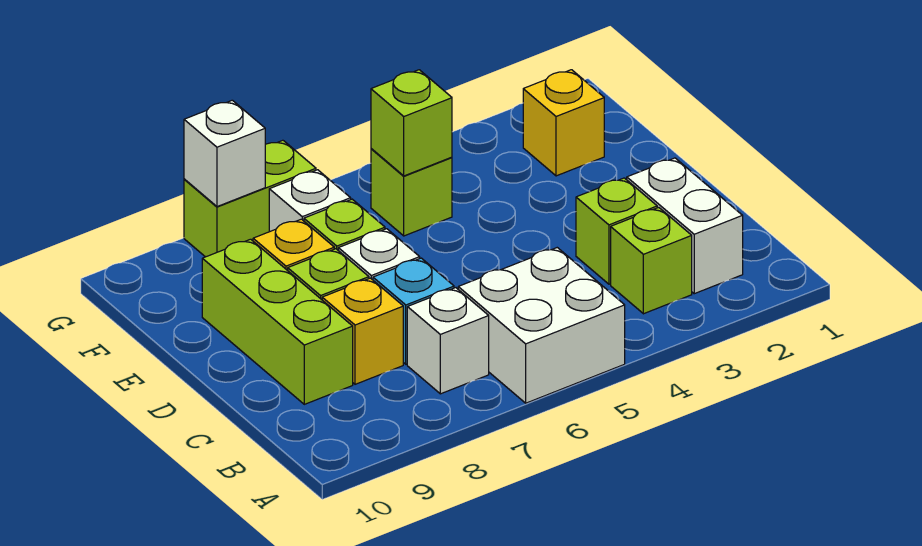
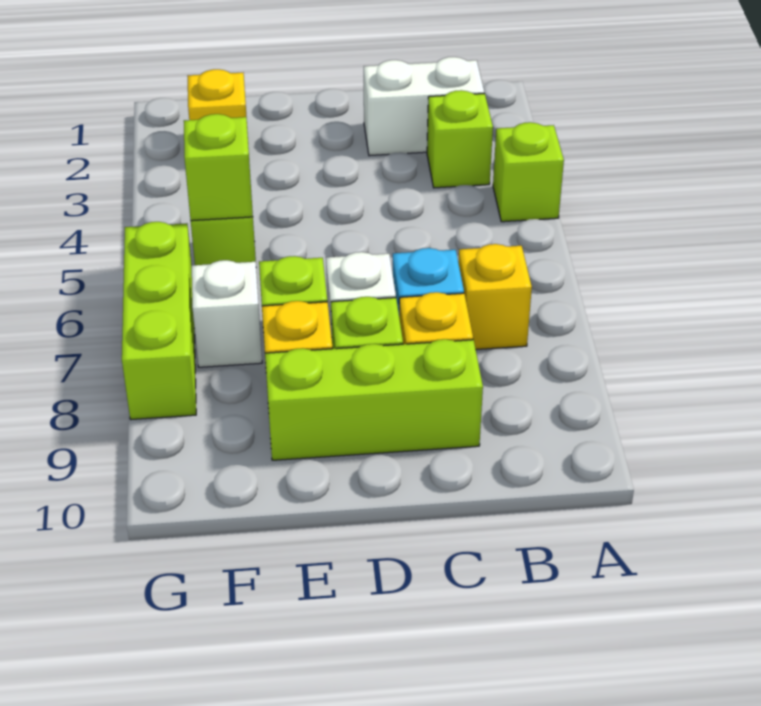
white brick A5:B6 level 1 -> none
white brick B7 level 1 -> yellow brick B7 level 1
lime brick C3 level 1 -> lime brick A4 level 1
lime brick G7:G8 level 1 -> lime brick G6:G8 level 1
white brick G8 level 2 -> none

